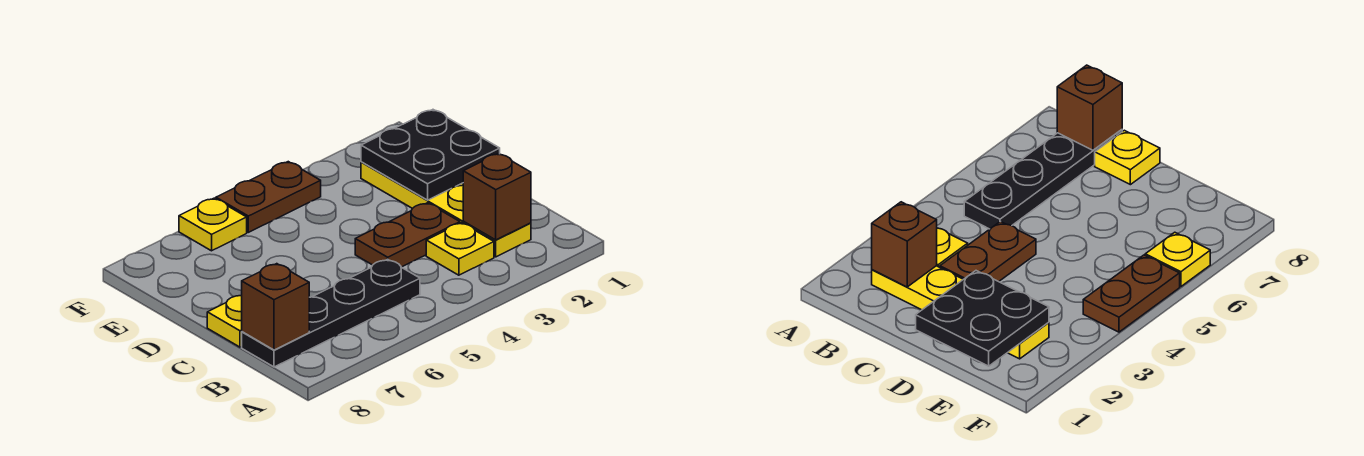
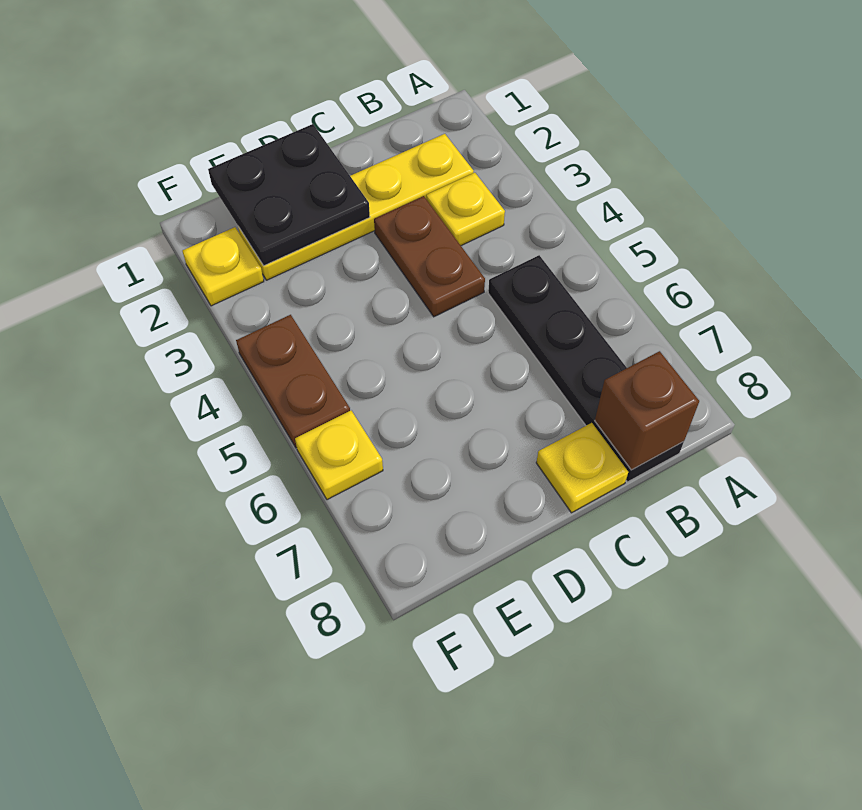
brown brick B2 level 2 -> none
none -> yellow plate F2 level 1

